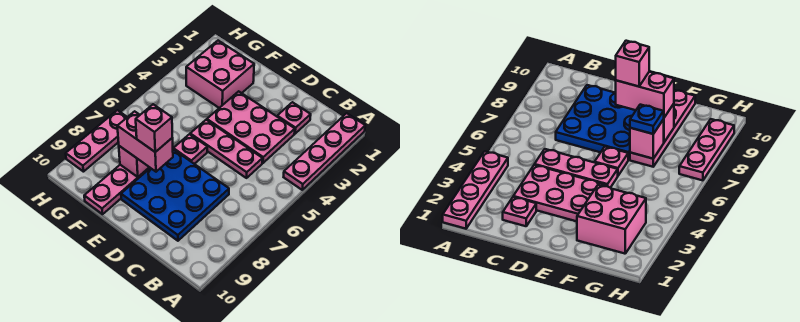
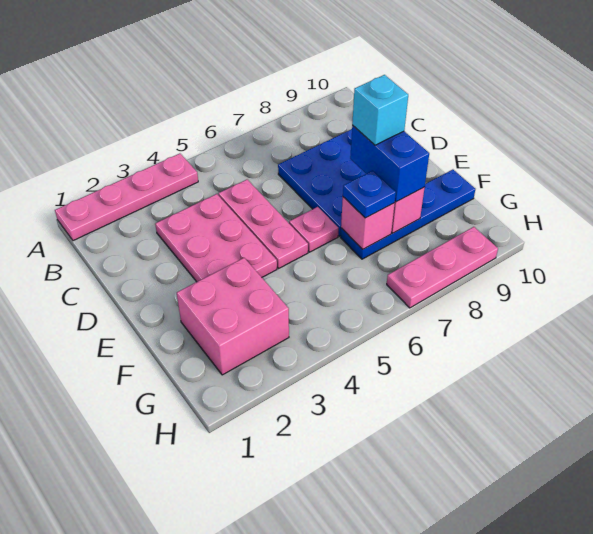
pink plate C2 level 1 -> none
pink brick E8:F8 level 3 -> blue brick E8:F8 level 3
pink brick E8 level 4 -> cyan brick E8 level 4
pink plate F7:F10 level 1 -> blue plate F7:F10 level 1

